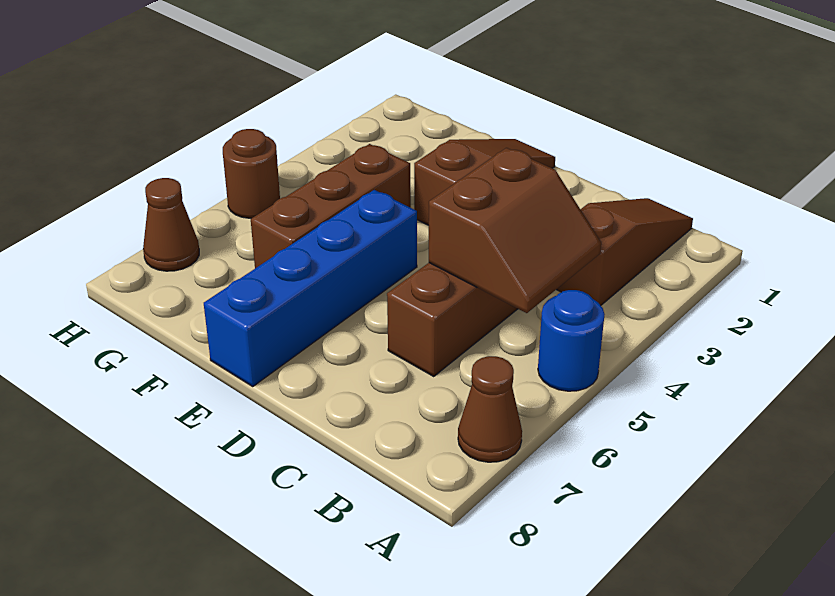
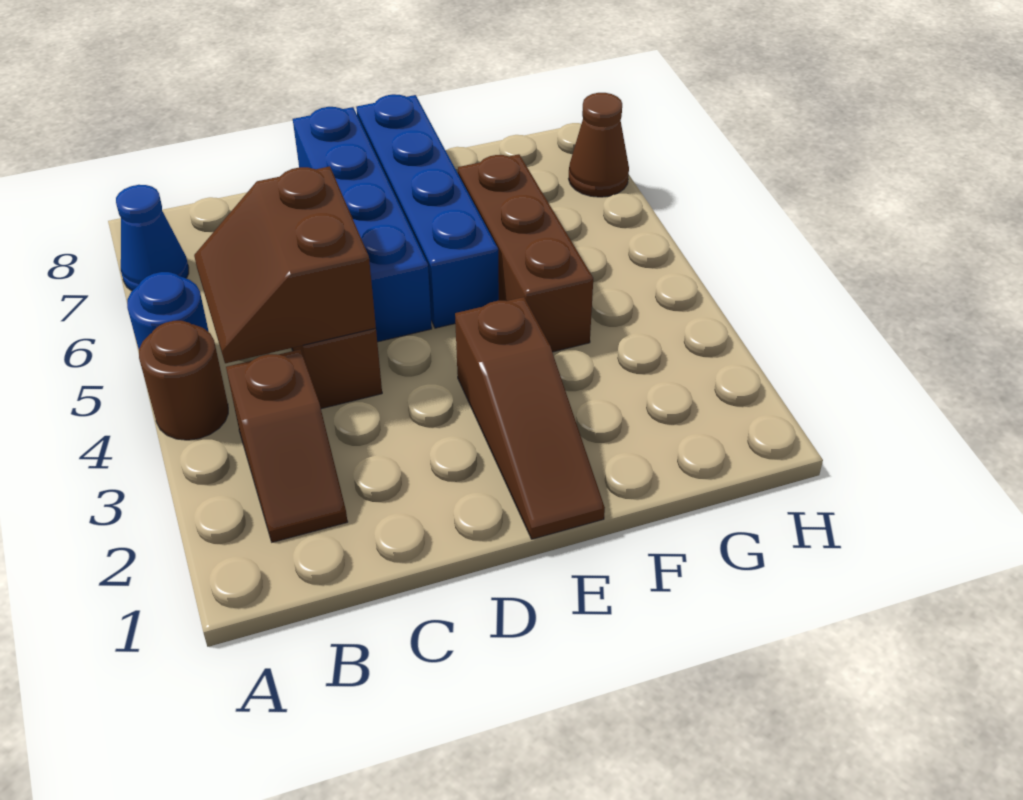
brown cone A7 level 1 -> blue cone A7 level 1
brown slope B1:B3 level 1 top 3 -> brown slope B2:B3 level 1 top 3
none -> blue brick D5:D8 level 1
brown round brick H5 level 1 -> brown round brick A4 level 1

